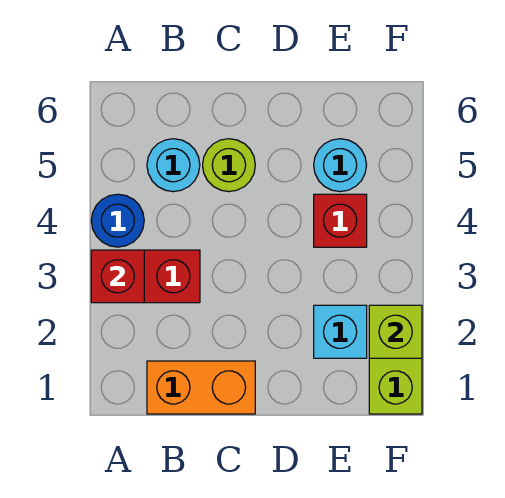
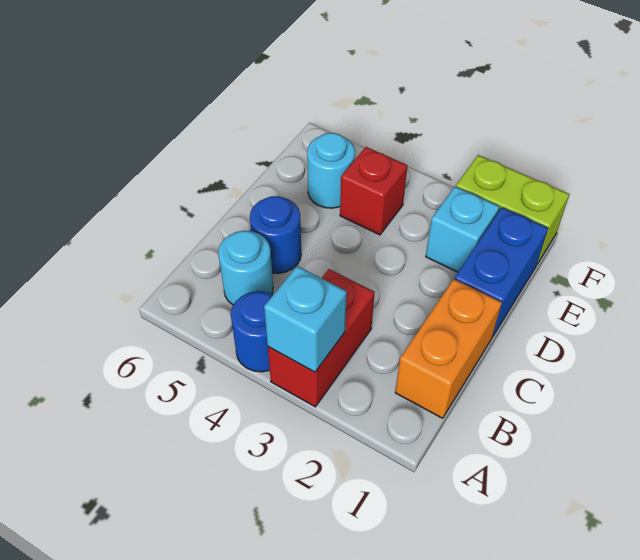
red brick A3 level 2 -> cyan brick A3 level 2
lime round brick C5 level 1 -> blue round brick C5 level 1
none -> blue brick D1:E1 level 1
lime brick F2 level 2 -> none

